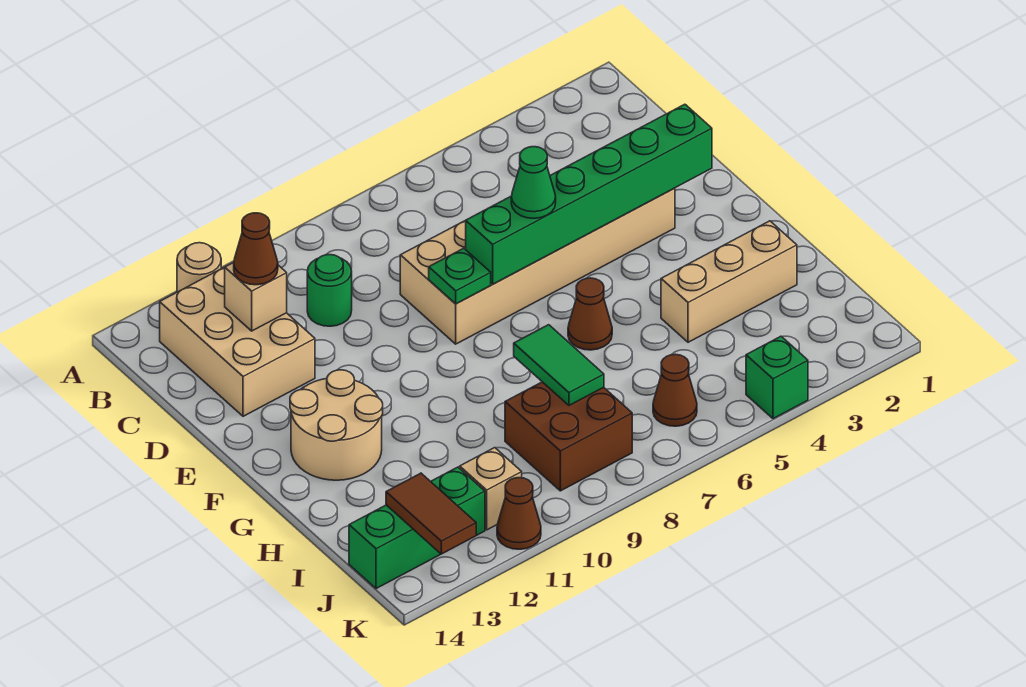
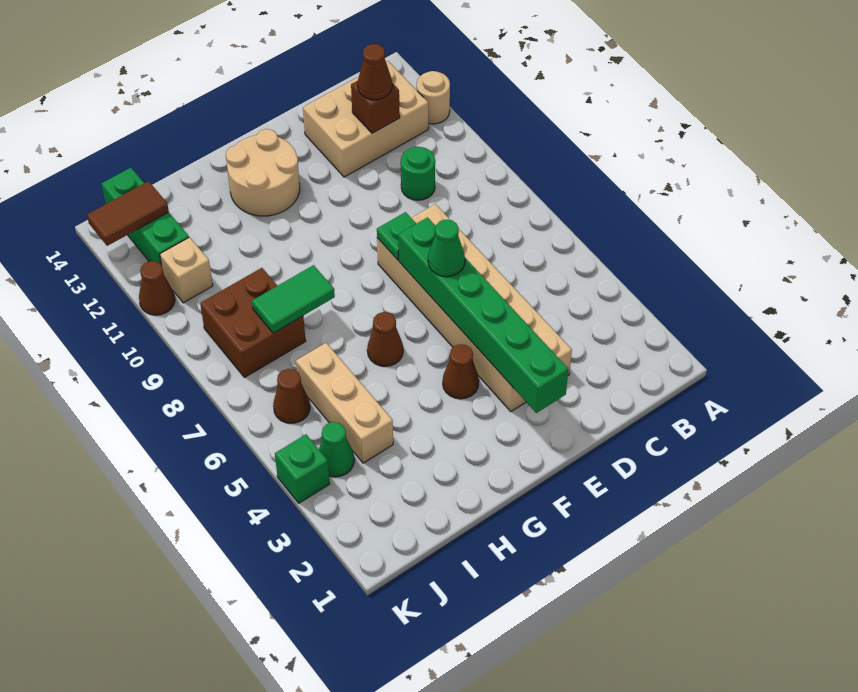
tan brick C12 level 2 -> brown brick C12 level 2
none -> brown cone F4 level 1
tan brick H2:H4 level 1 -> tan brick I4:I6 level 1
none -> green cone J4 level 1

